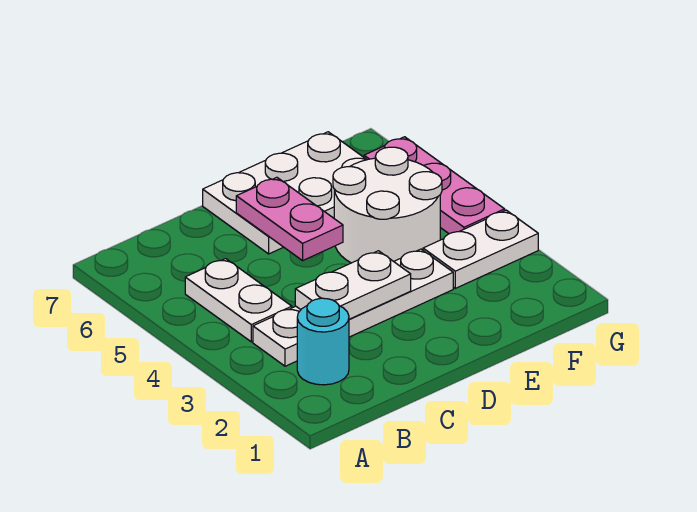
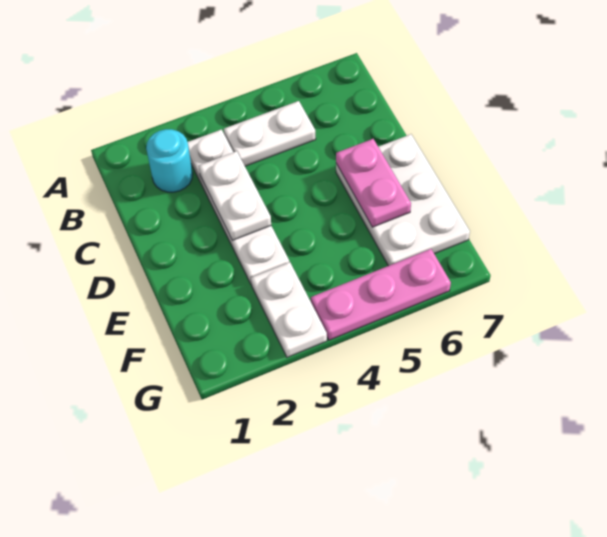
pink plate D5:D6 level 2 -> pink plate D6:E6 level 2
white round brick E4:F5 level 1 -> none

